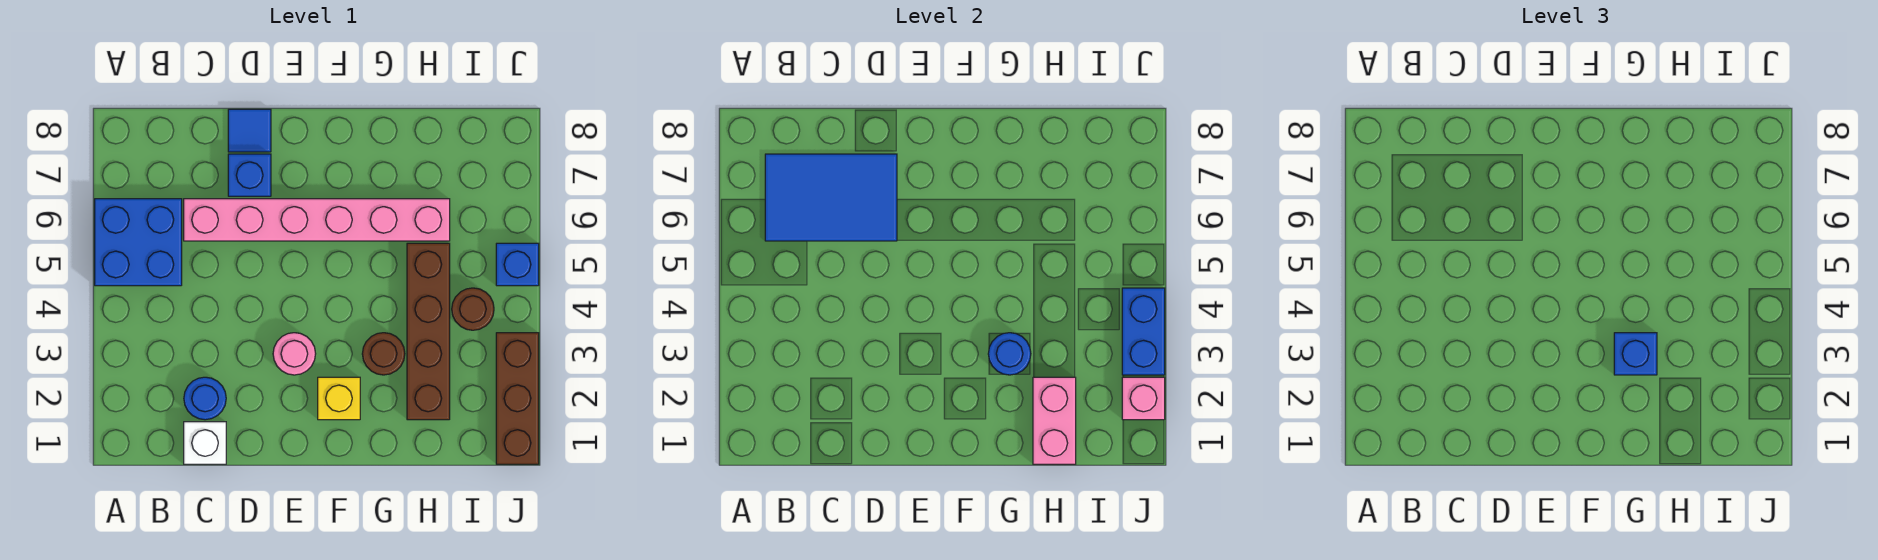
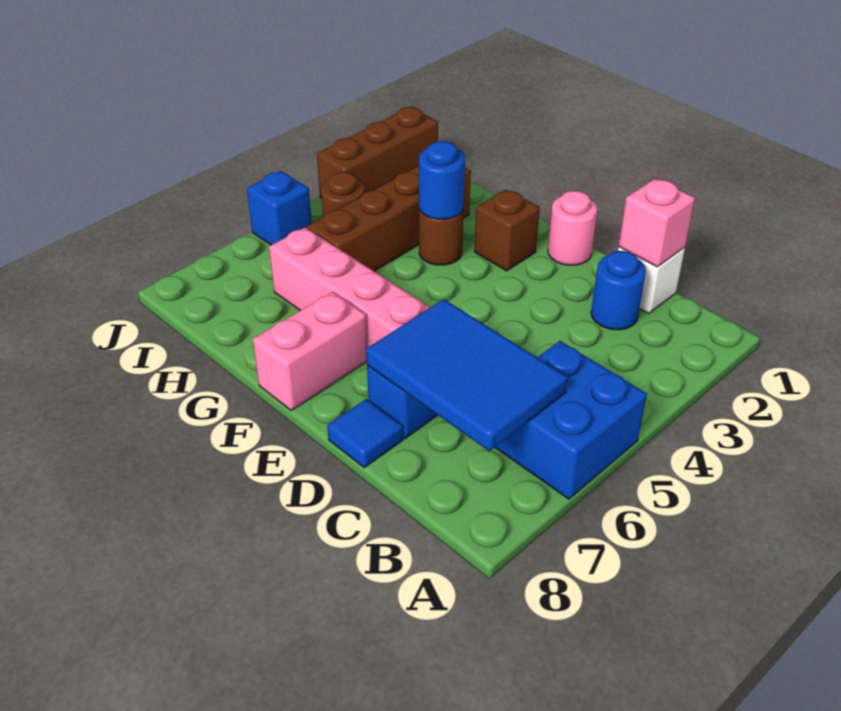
pink round brick E3 level 1 -> pink round brick E1 level 1
yellow brick F2 level 1 -> brown brick F2 level 1
blue brick G3 level 3 -> none
pink brick H1:H2 level 2 -> pink brick F7:F8 level 1
pink brick J2 level 2 -> pink brick C1 level 2
blue brick J3:J4 level 2 -> none

